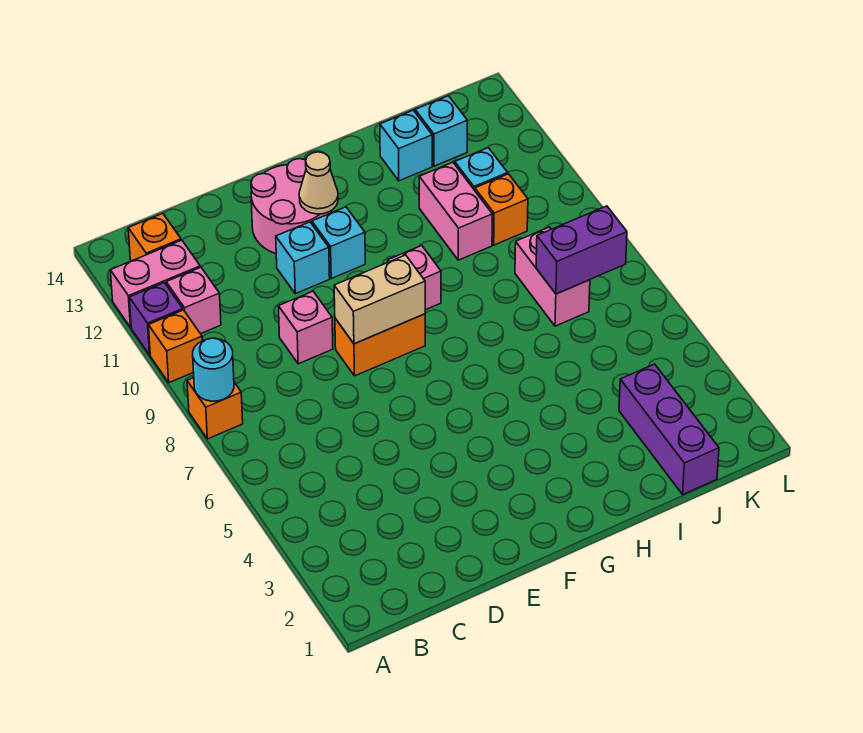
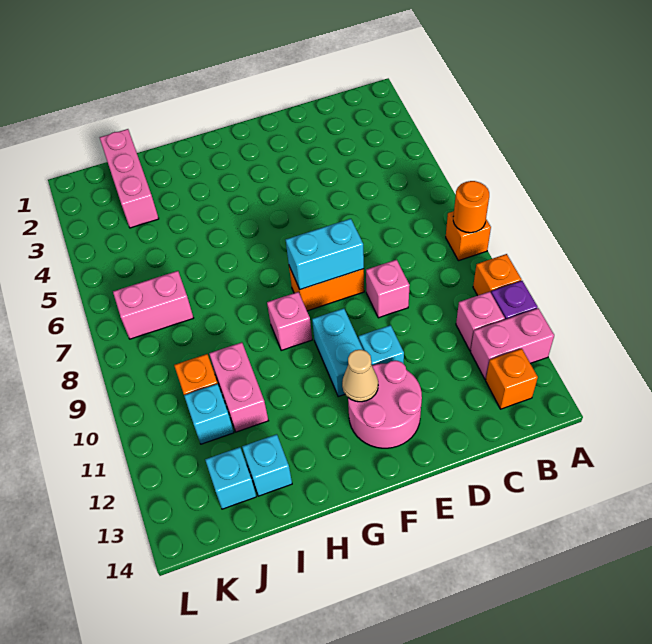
cyan round brick A8 level 2 -> orange round brick A8 level 2
tan brick E8:F8 level 2 -> cyan brick E8:F8 level 2
cyan brick F11 level 1 -> cyan brick F10:F11 level 1
purple brick J1:J3 level 1 -> pink brick J1:J3 level 1
pink brick J7:J8 level 1 -> pink brick J7:K7 level 1
purple brick J7:K7 level 2 -> none

